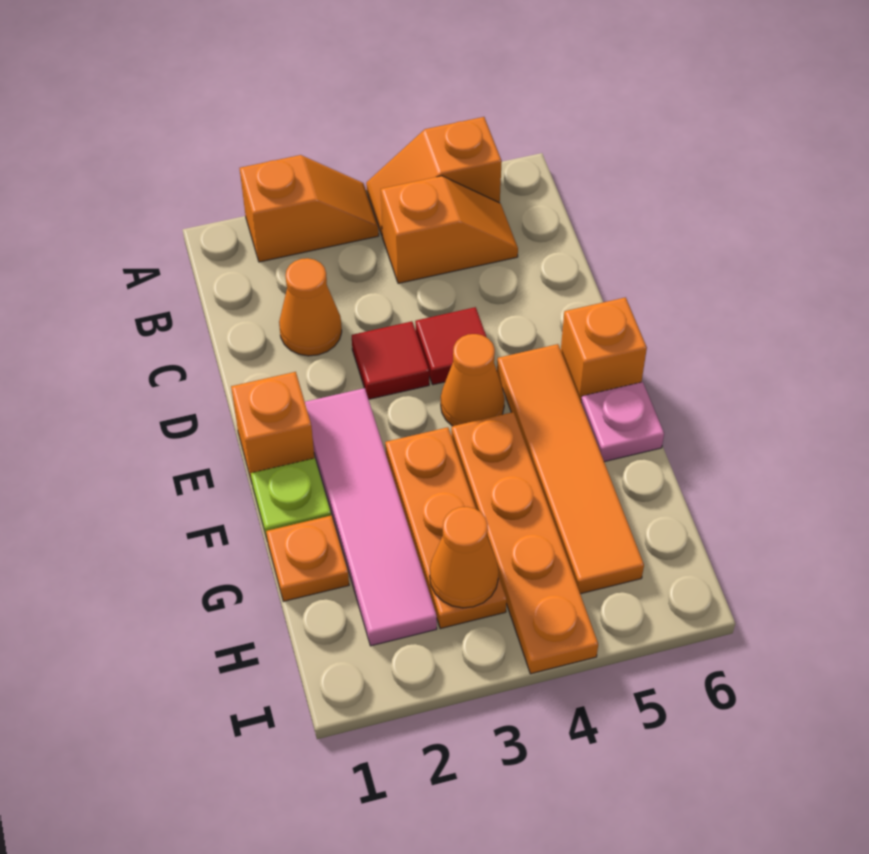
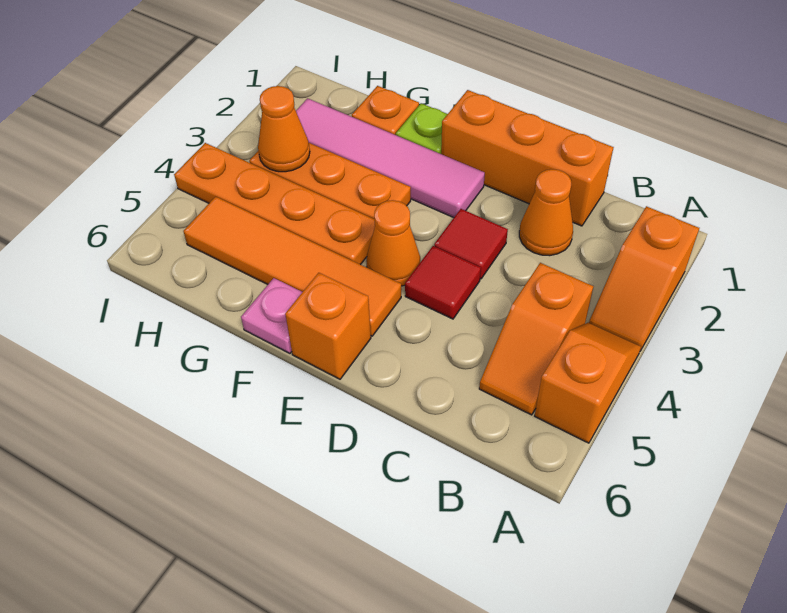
orange brick E1 level 1 -> orange brick C1:E1 level 1

